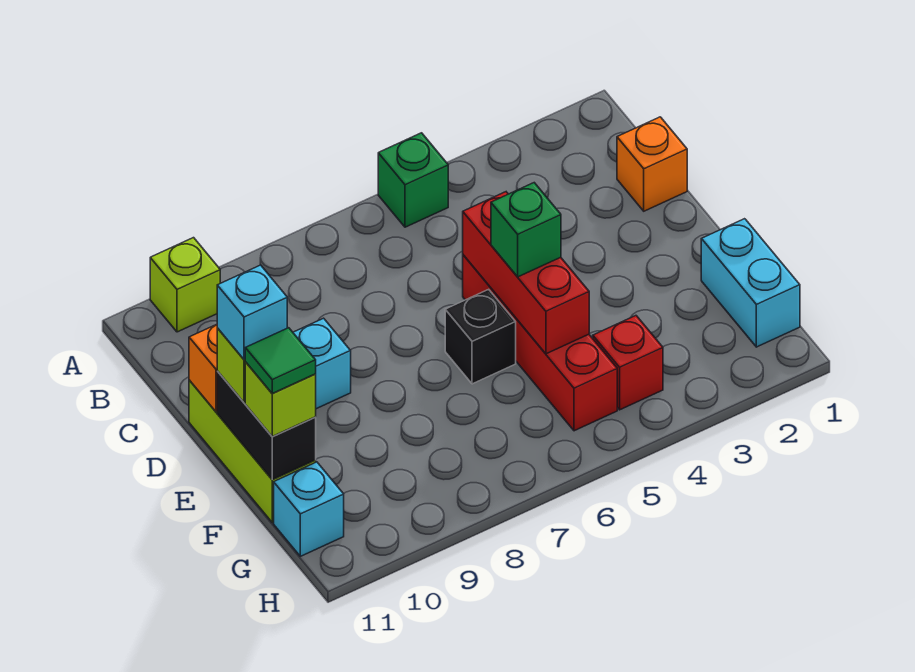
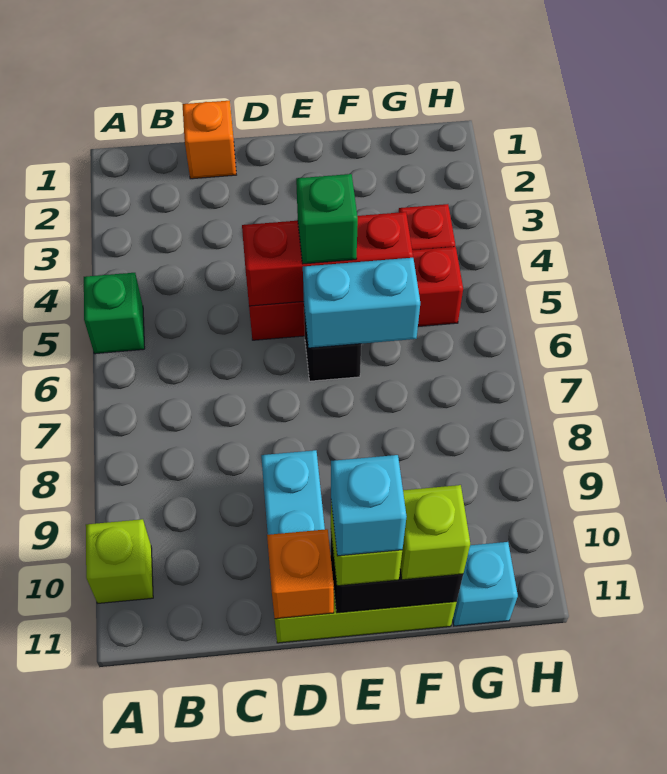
cyan brick F1:G1 level 1 -> cyan brick E6:F6 level 2
green tile F11 level 4 -> none

